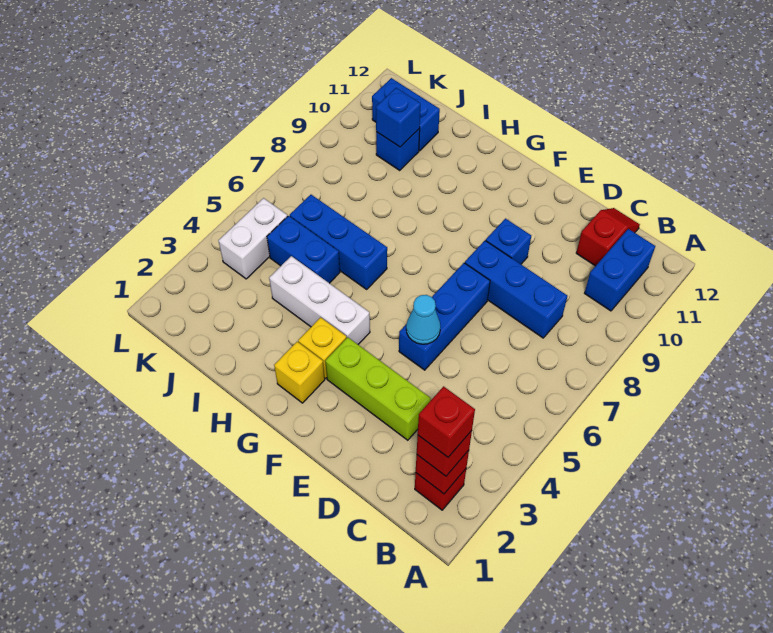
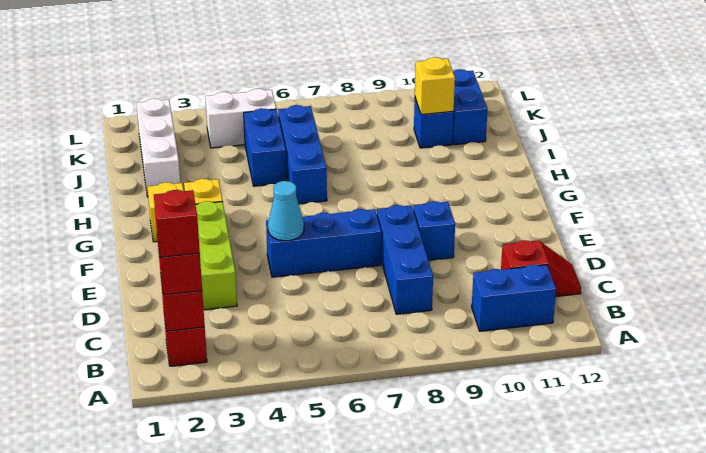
white brick G4:I4 level 1 -> white brick I2:K2 level 1
blue brick J10 level 2 -> yellow brick J10 level 2

